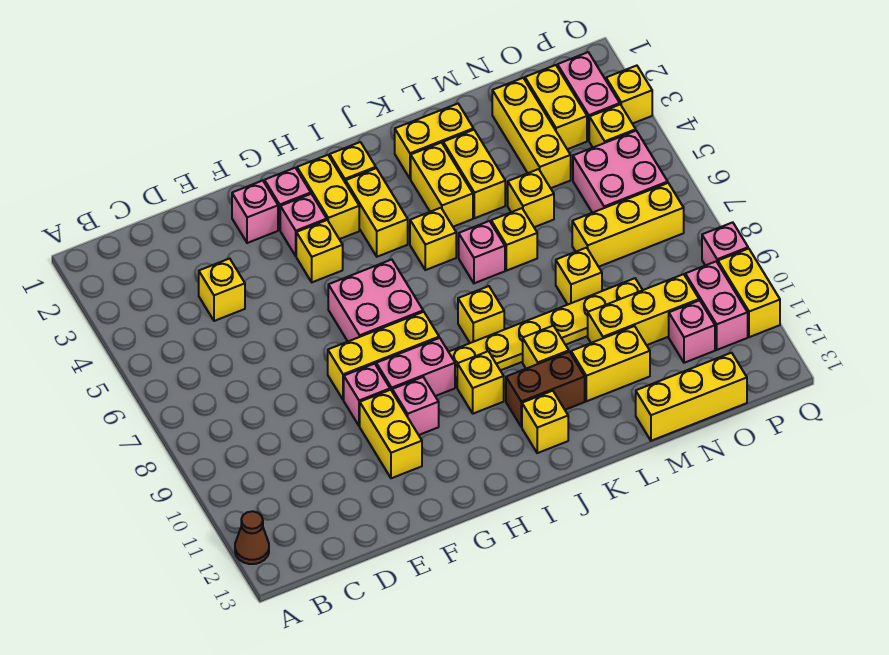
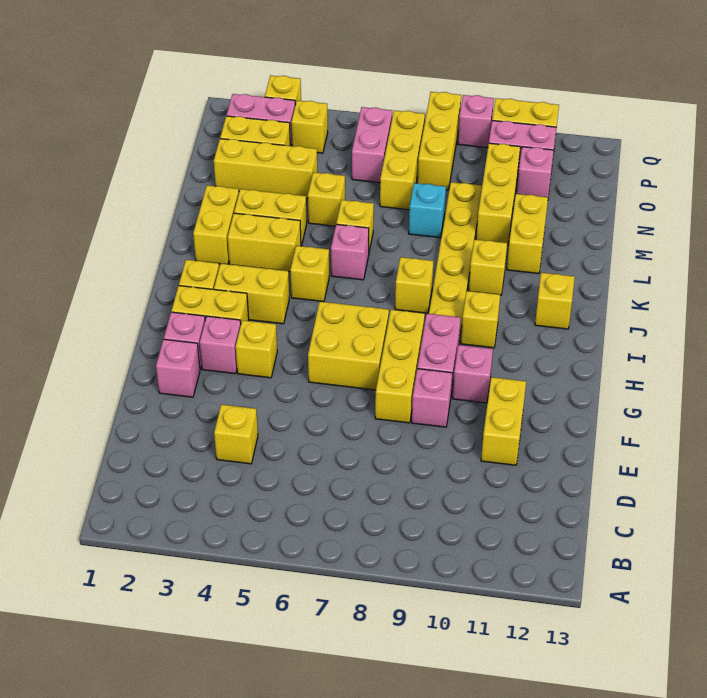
brown cone A12 level 1 -> none
yellow brick F10:F11 level 1 -> yellow brick E11:F11 level 1
pink brick G6:H7 level 1 -> yellow brick G6:H7 level 1
brown brick J11:K11 level 1 -> none
yellow brick M8 level 1 -> cyan brick M8 level 1
yellow brick M13:O13 level 1 -> yellow brick O8:Q8 level 1
pink brick O5:P6 level 1 -> pink brick O6:P6 level 1

